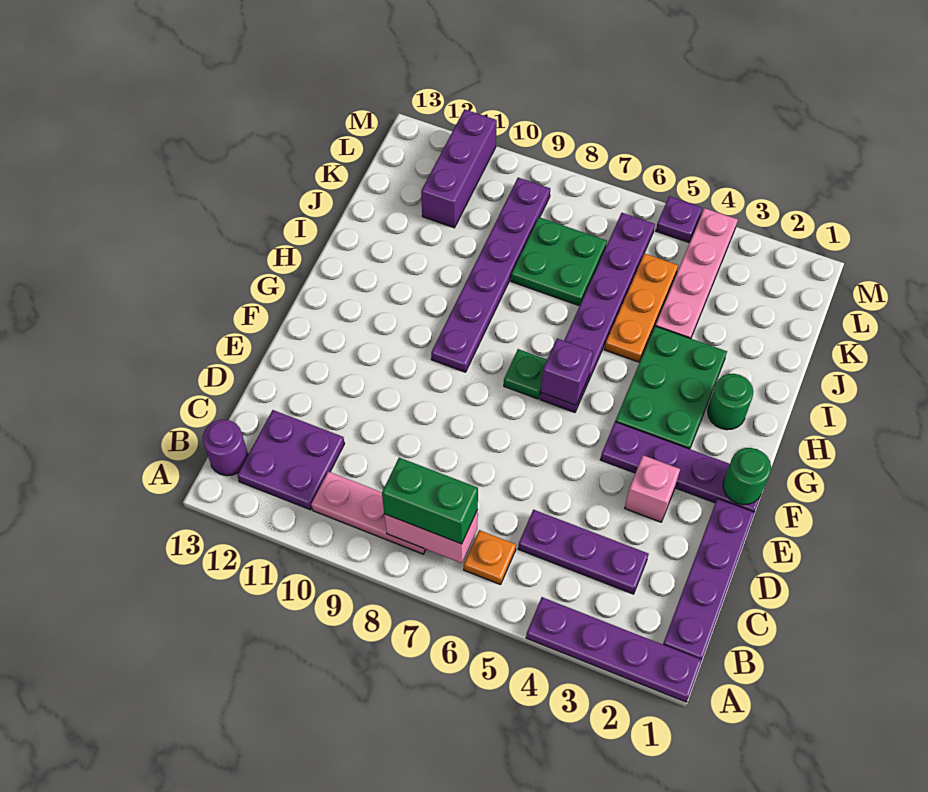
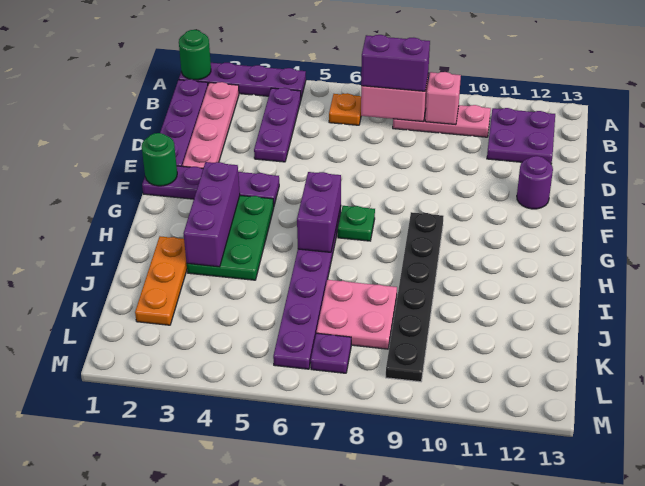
green brick B7:B8 level 3 -> purple brick B7:B8 level 3
purple round brick B13 level 1 -> purple round brick E12 level 1
purple plate C3:C5 level 1 -> purple plate B4:D4 level 1
pink brick E3 level 1 -> pink brick B9 level 2
purple brick G6 level 2 -> purple brick G6:H6 level 2
purple plate G9:L9 level 1 -> black plate G9:L9 level 1
green round brick H2 level 1 -> green round brick A1 level 2
orange plate I5:K5 level 1 -> orange plate I2:K2 level 1
pink plate J4:M4 level 1 -> pink plate B2:E2 level 1
green plate J7:K8 level 1 -> pink plate J7:K8 level 1
purple brick K11:M11 level 1 -> purple brick G3:I3 level 2
purple plate M5 level 1 -> purple plate L7 level 1

